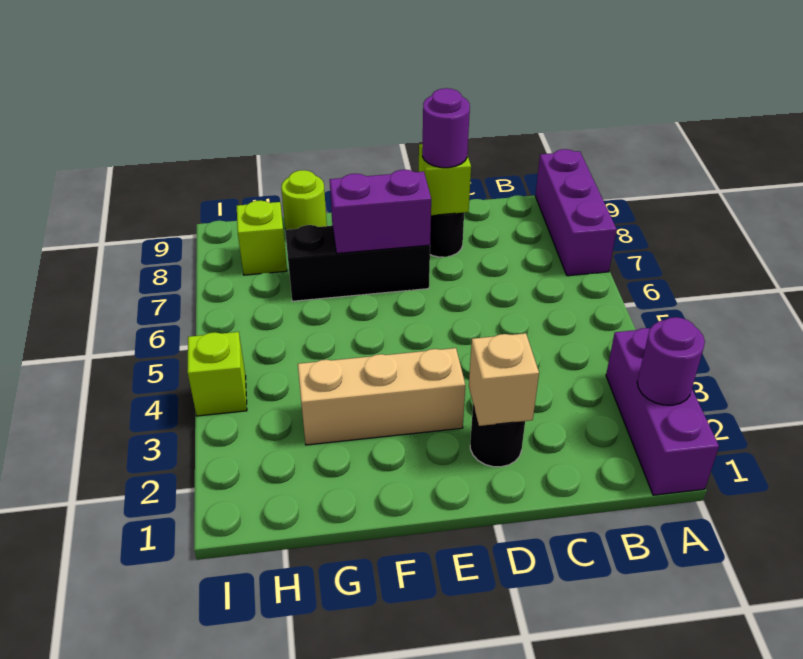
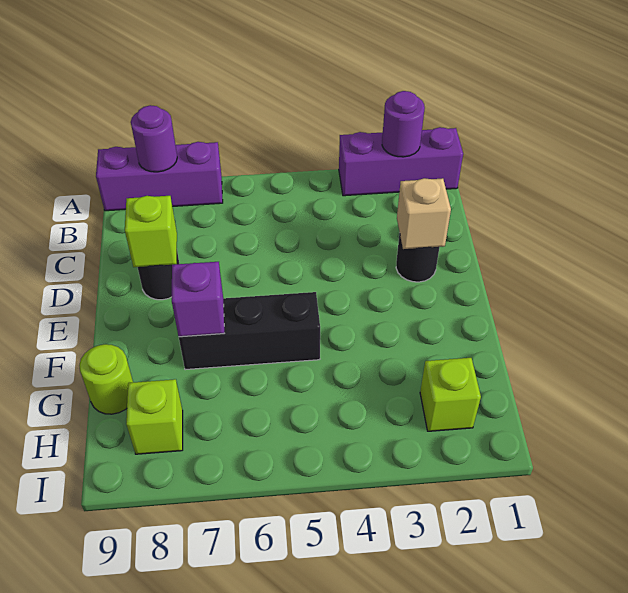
purple round brick D8 level 3 -> purple round brick A8 level 2
tan brick E3:G3 level 1 -> none
black brick E7:G7 level 1 -> black brick F5:F7 level 1
purple brick E7:F7 level 2 -> purple brick F7 level 2
lime brick I4 level 1 -> lime brick H2 level 1

